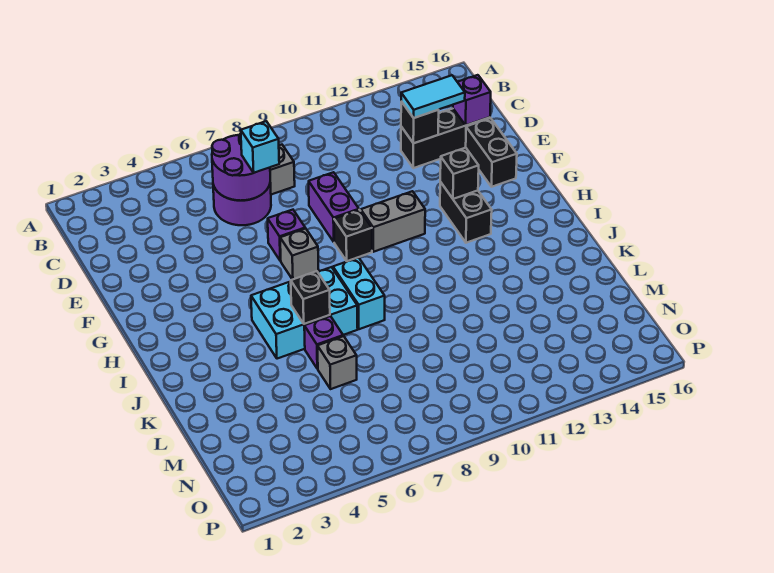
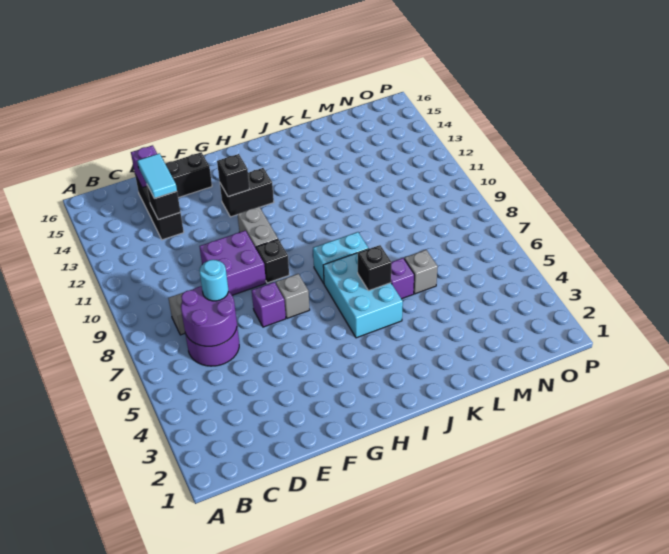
cyan brick D7 level 3 -> cyan round brick D7 level 3
purple brick E9:F9 level 1 -> purple brick E9:F10 level 1

